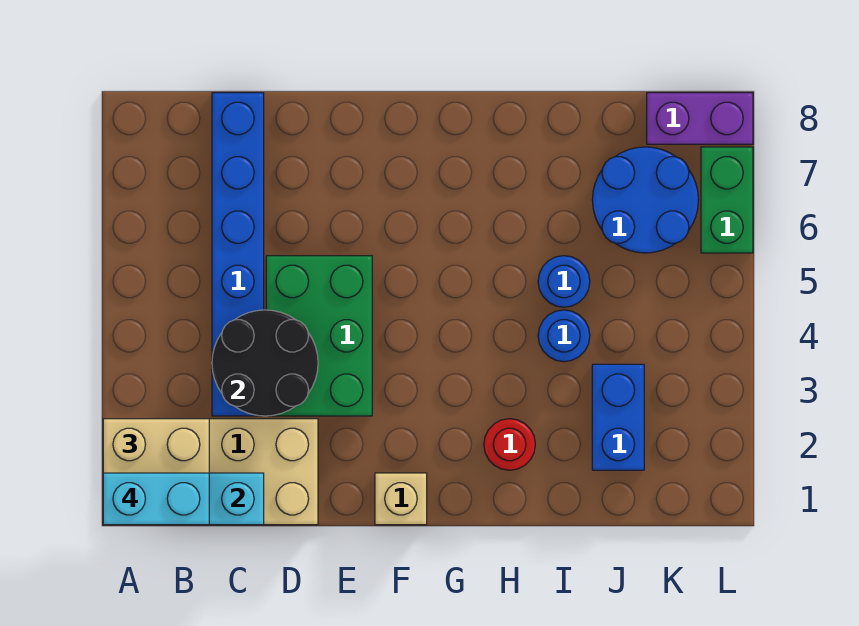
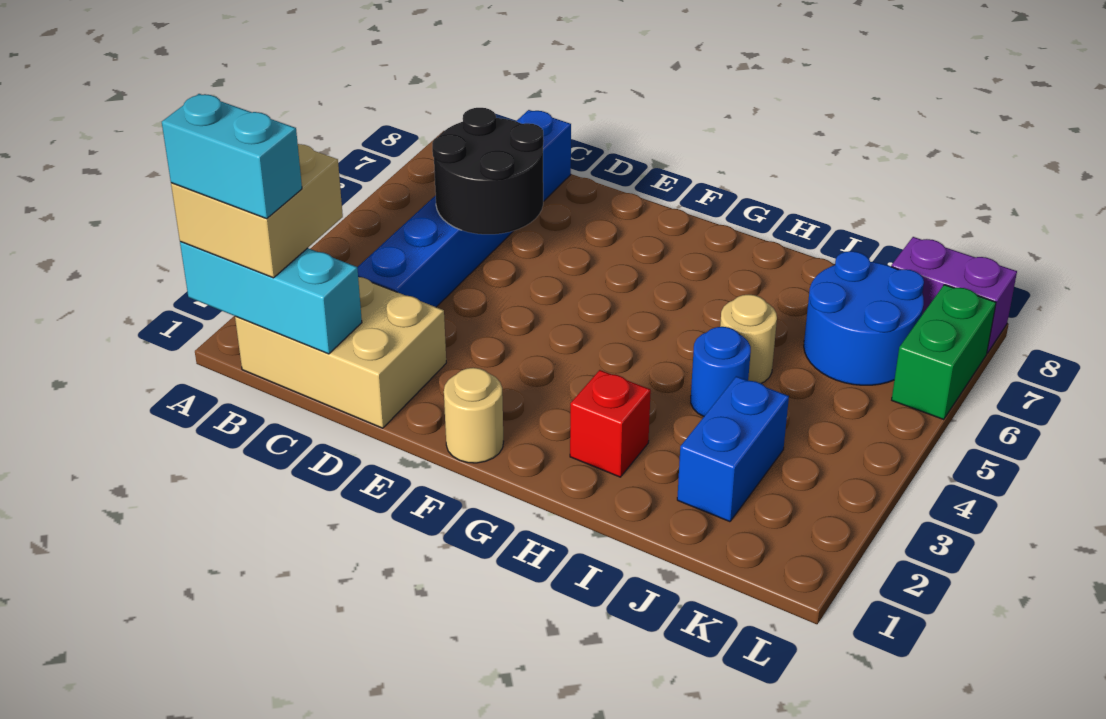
black round brick C3:D4 level 2 -> black round brick C5:D6 level 2
green brick D3:E5 level 1 -> none
tan brick F1 level 1 -> tan round brick F1 level 1
red round brick H2 level 1 -> red brick H2 level 1
blue round brick I5 level 1 -> tan round brick I5 level 1

